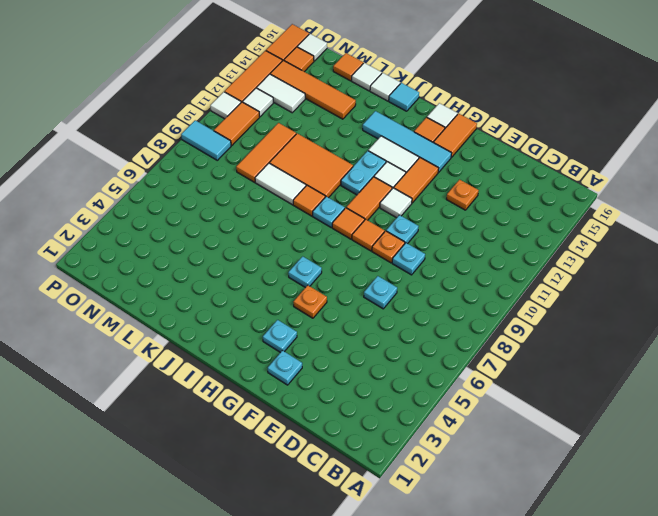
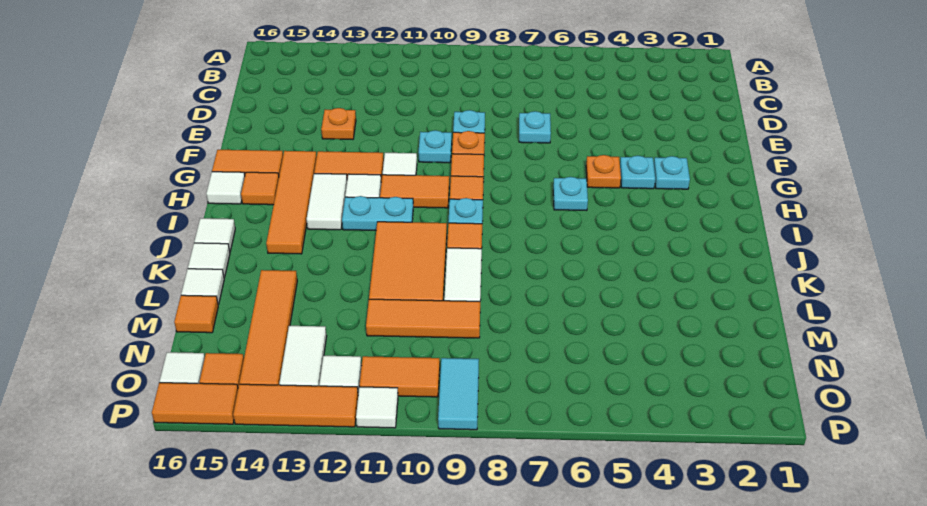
cyan plate F2 level 1 -> cyan plate G4 level 1
cyan tile G14:J14 level 1 -> orange tile G14:J14 level 1
cyan tile J16 level 1 -> white tile J16 level 1

